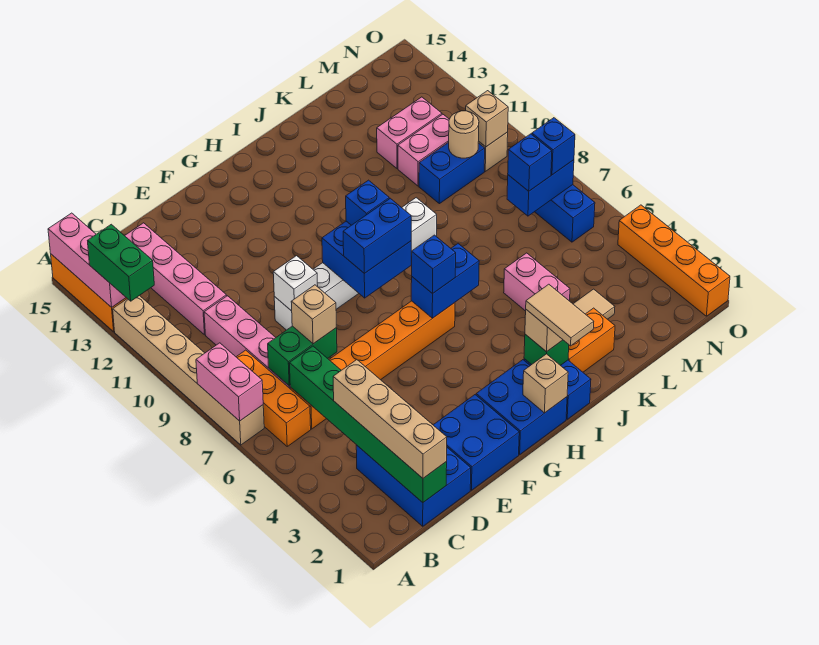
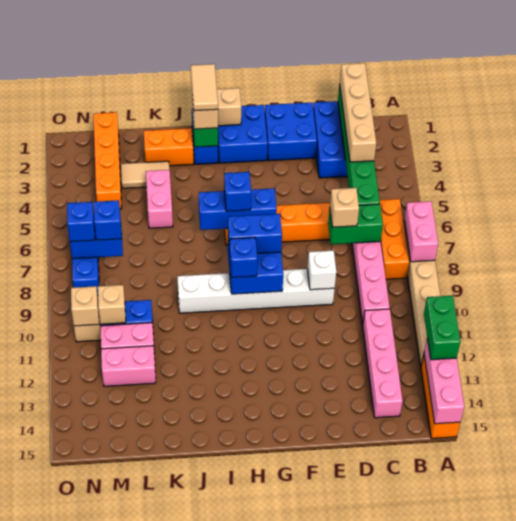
blue brick H6:I6 level 2 -> blue brick G6:I6 level 2
tan round brick M10 level 2 -> tan brick M10 level 2
orange brick O1:O4 level 1 -> orange brick M1:M4 level 1

